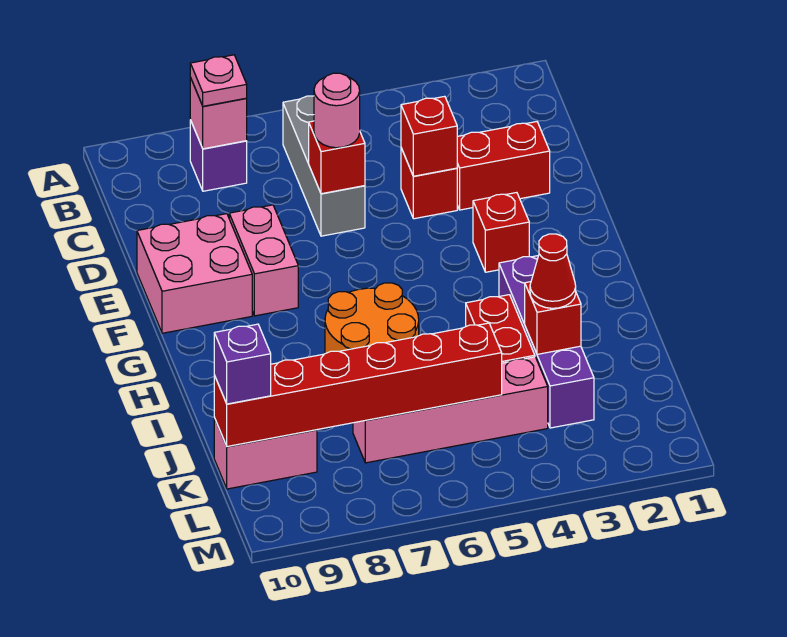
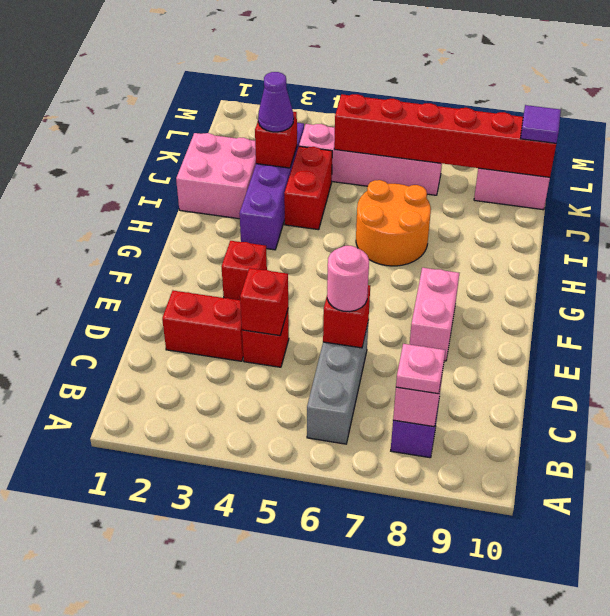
pink brick E9:F10 level 1 -> pink brick I1:J2 level 1
red cone J3 level 3 -> purple cone J3 level 3
purple brick K10 level 3 -> purple tile K10 level 3

